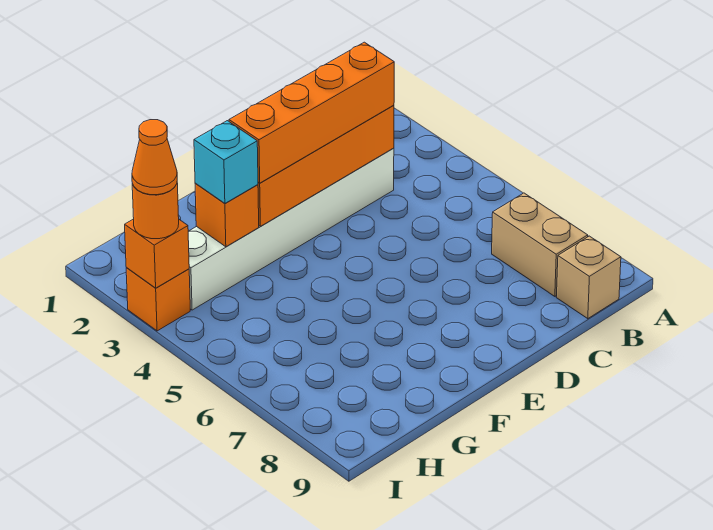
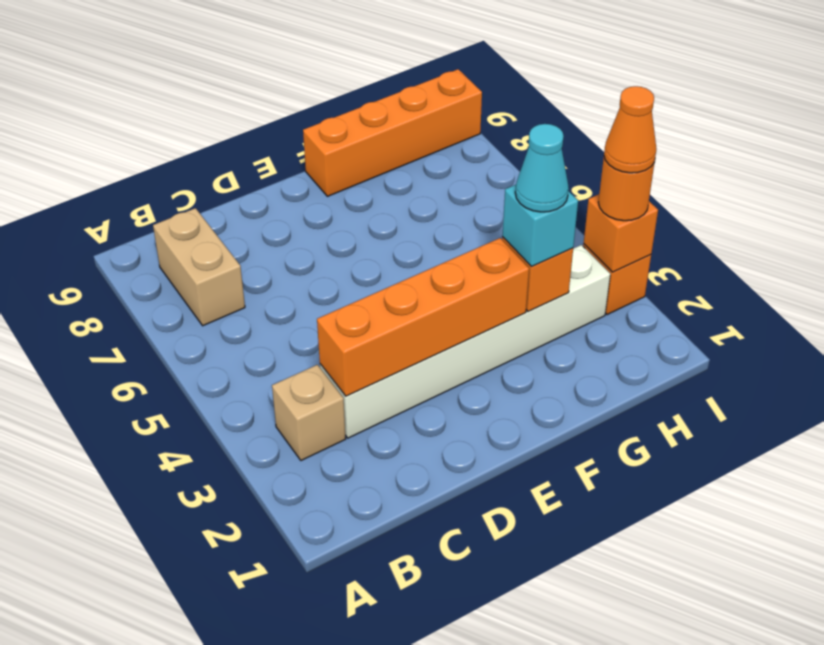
tan brick B9 level 1 -> tan brick B3 level 1
orange brick C3:F3 level 3 -> orange brick F9:I9 level 1
none -> cyan cone G3 level 4

